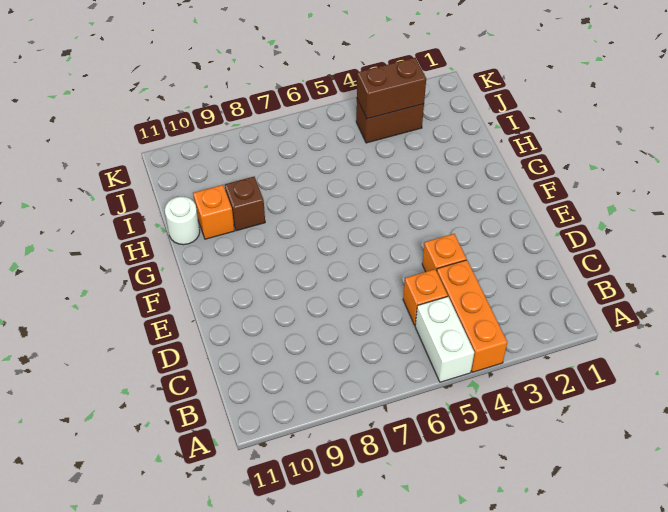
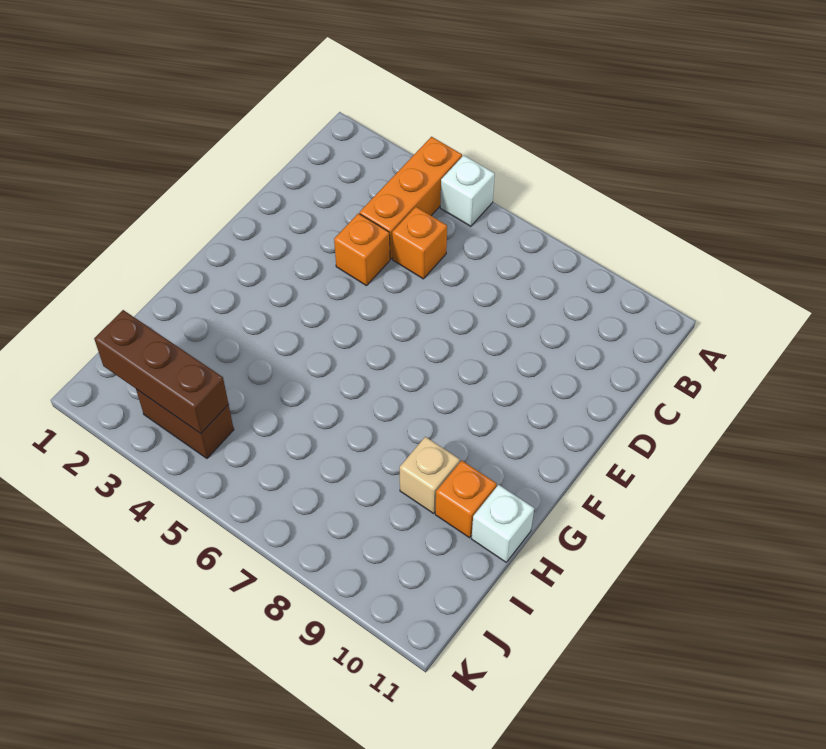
white brick A5:B5 level 1 -> white brick A5 level 1
brown brick H9 level 1 -> tan brick H9 level 1
white round brick H11 level 1 -> white brick H11 level 1
brown brick J3:J4 level 2 -> brown brick J2:J4 level 2

